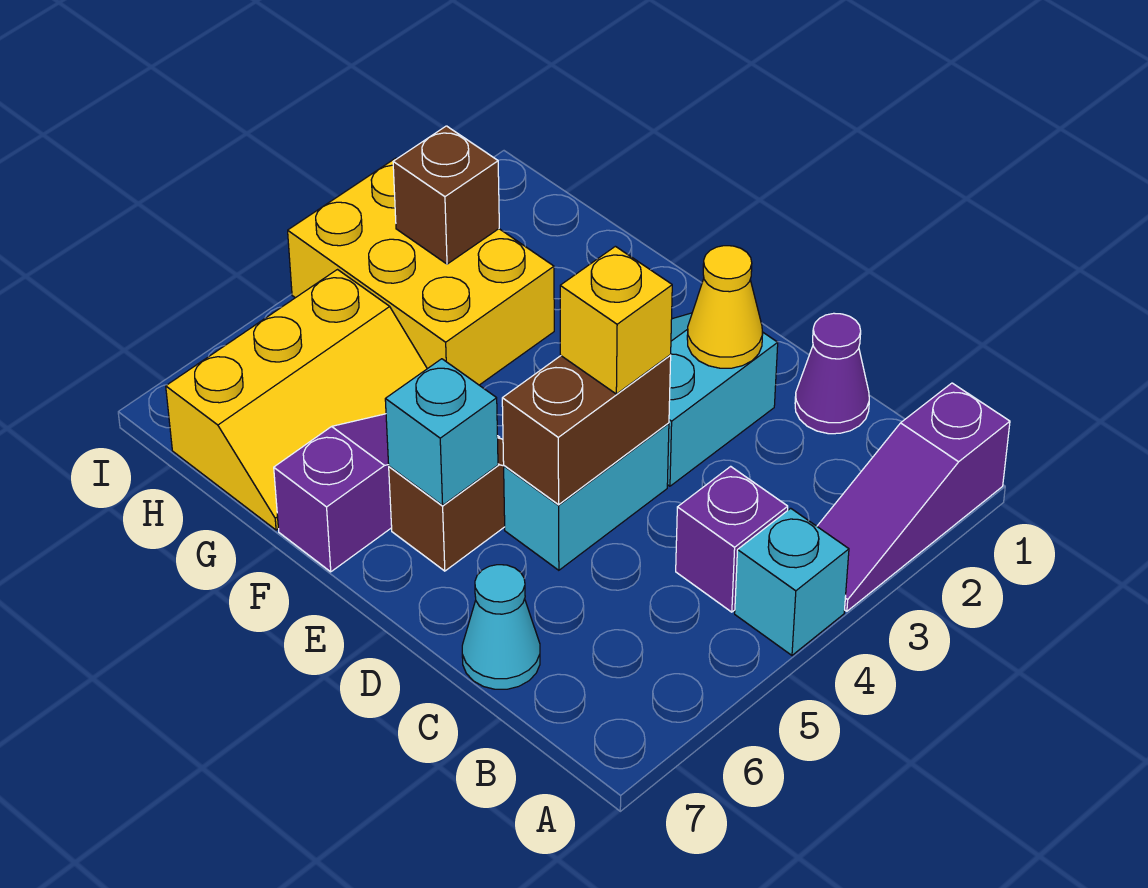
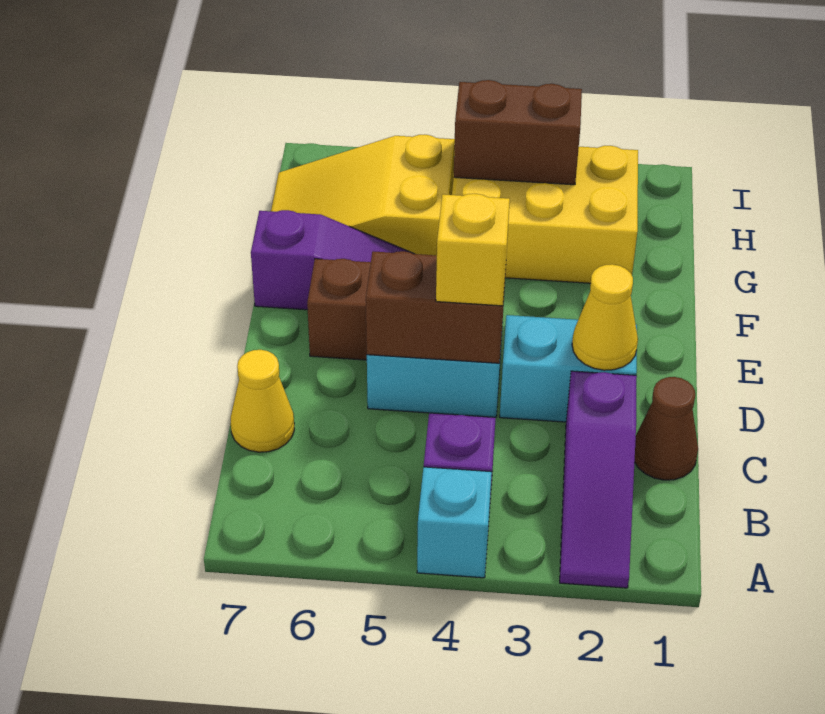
purple slope A1:A3 level 1 top 1 -> purple slope A2:C2 level 1 top C
purple cone C1 level 1 -> brown cone C1 level 1
cyan cone C7 level 1 -> yellow cone C7 level 1
cyan brick E6 level 2 -> none
yellow brick G3:I4 level 1 -> yellow brick G2:H4 level 1
yellow slope G5:H7 level 1 top H -> yellow slope G5:H7 level 1 top 5
brown brick H3 level 2 -> brown brick H3:H4 level 2

